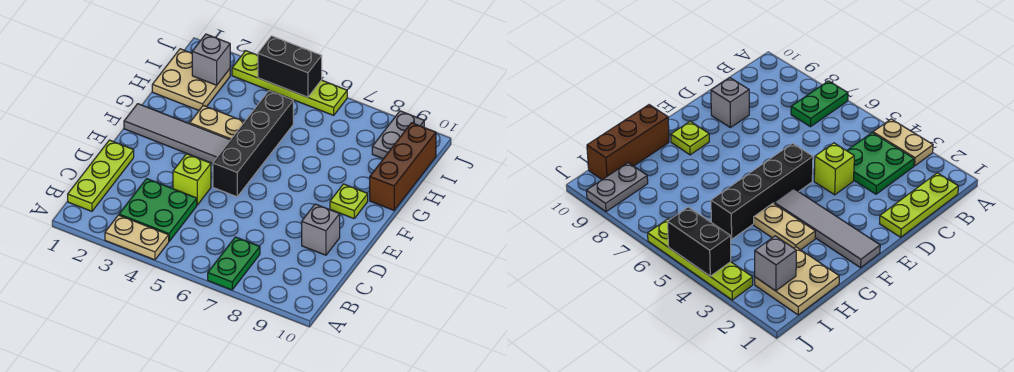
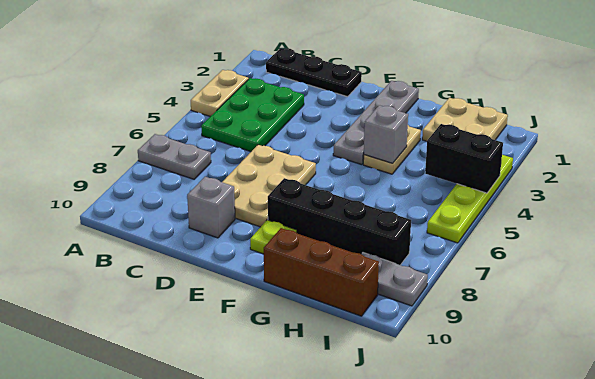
green plate A7:B7 level 1 -> grey plate A7:B7 level 1
lime plate B1:D1 level 1 -> black plate B1:D1 level 1
green plate B3:C4 level 1 -> green plate B3:C5 level 1
lime brick D4 level 1 -> none
none -> tan plate D6:E8 level 1
black brick E5:H5 level 1 -> black brick F8:I8 level 1
grey tile F1:F4 level 1 -> grey plate F1:F4 level 1
grey brick I2 level 2 -> grey brick G4 level 2
black brick J4:J5 level 2 -> black brick I4:J4 level 2

